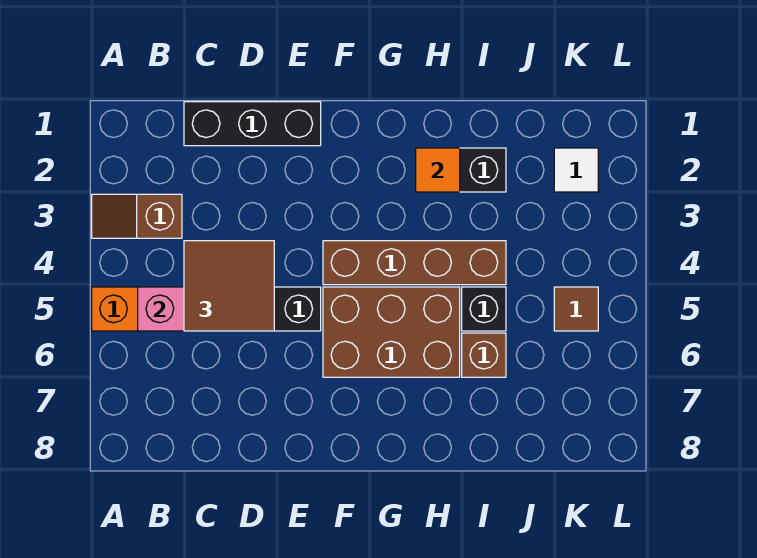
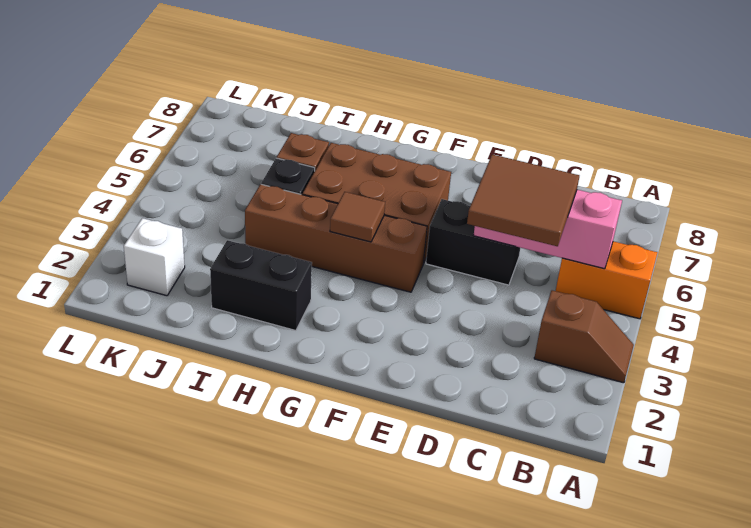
black brick C1:E1 level 1 -> none
orange tile H2 level 2 -> none
white tile K2 level 1 -> white brick K2 level 1
brown tile K5 level 1 -> brown tile G4 level 2

